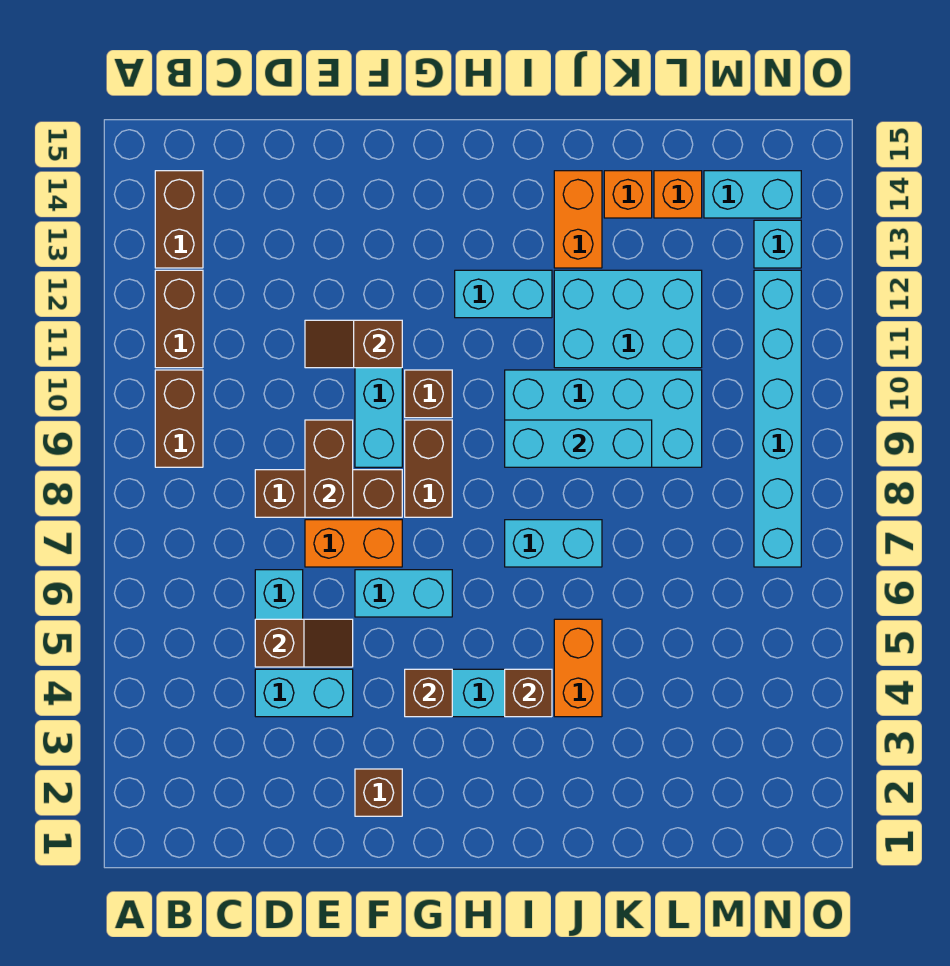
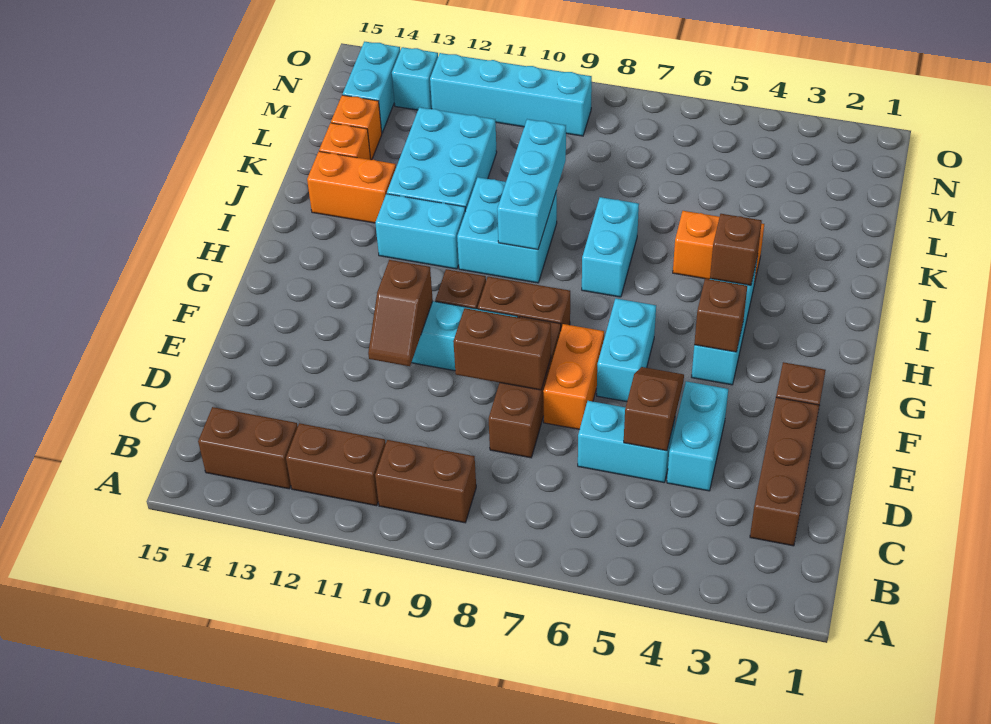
none -> brown brick C2:E2 level 1
cyan brick H12:I12 level 1 -> cyan brick I11:I12 level 1
cyan brick I9:L10 level 1 -> cyan brick I9:J10 level 1
cyan brick N7:N12 level 1 -> cyan brick N9:N12 level 1

